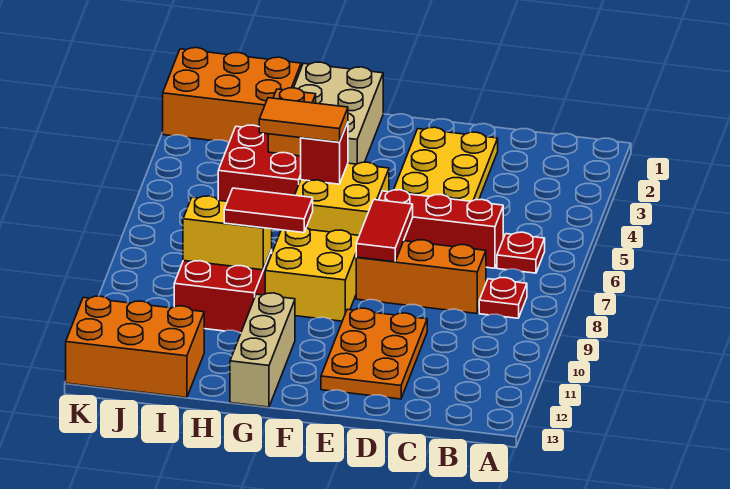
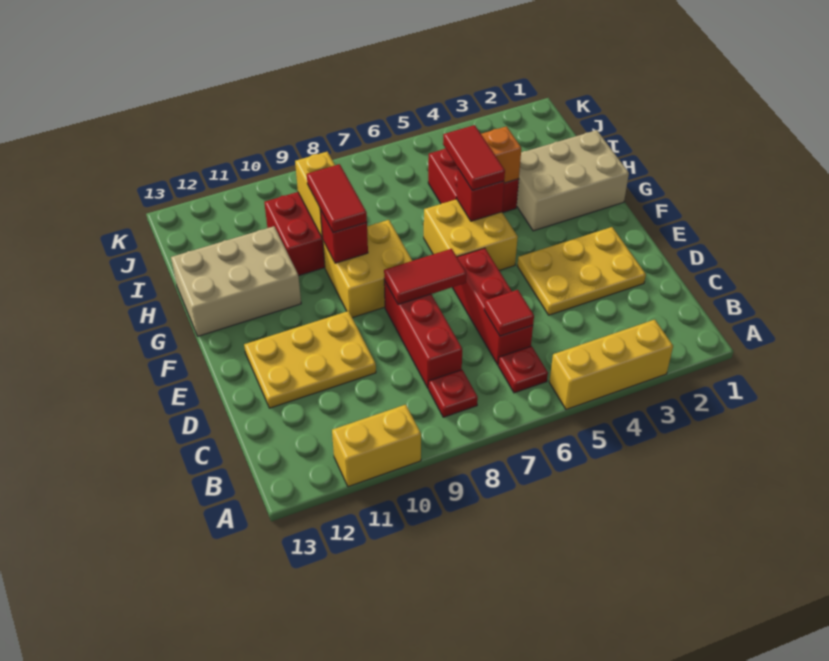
none -> yellow brick A3:A5 level 1
none -> yellow brick A10:A11 level 1
none -> red tile C6 level 2
orange brick C8:E8 level 1 -> red brick C8:E8 level 1
orange plate D10:E12 level 1 -> yellow plate D10:E12 level 1
orange tile G5:H5 level 3 -> red tile G5:H5 level 3
none -> red brick G9 level 2
tan brick G11:G13 level 1 -> tan brick G11:H13 level 1
orange brick I1:K2 level 1 -> none
orange brick I12:K13 level 1 -> none

